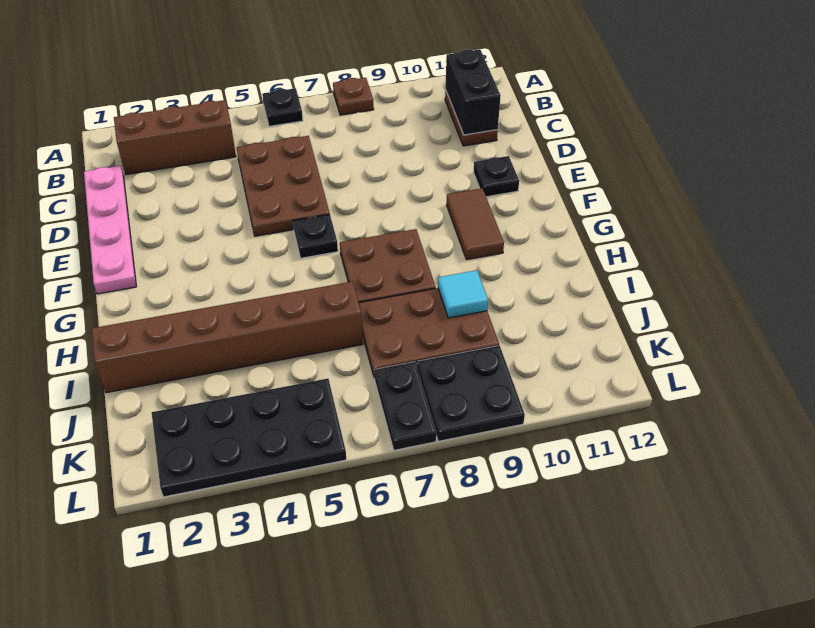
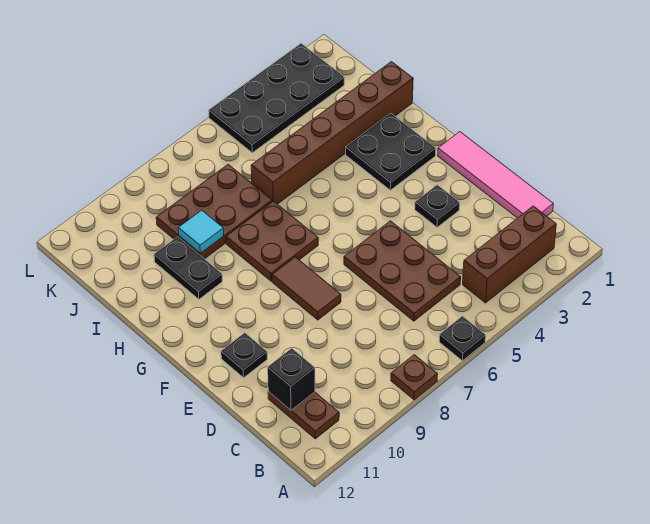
black brick B11:C11 level 2 -> black brick C11 level 2
pink plate C1:F1 level 1 -> pink tile C1:F1 level 1
black plate F6 level 1 -> black plate E3 level 1
brown tile F10:G10 level 1 -> brown tile E8:F8 level 1
black plate K7:L7 level 1 -> black plate H10:I10 level 1
black plate K8:L9 level 1 -> black plate G2:H3 level 1

